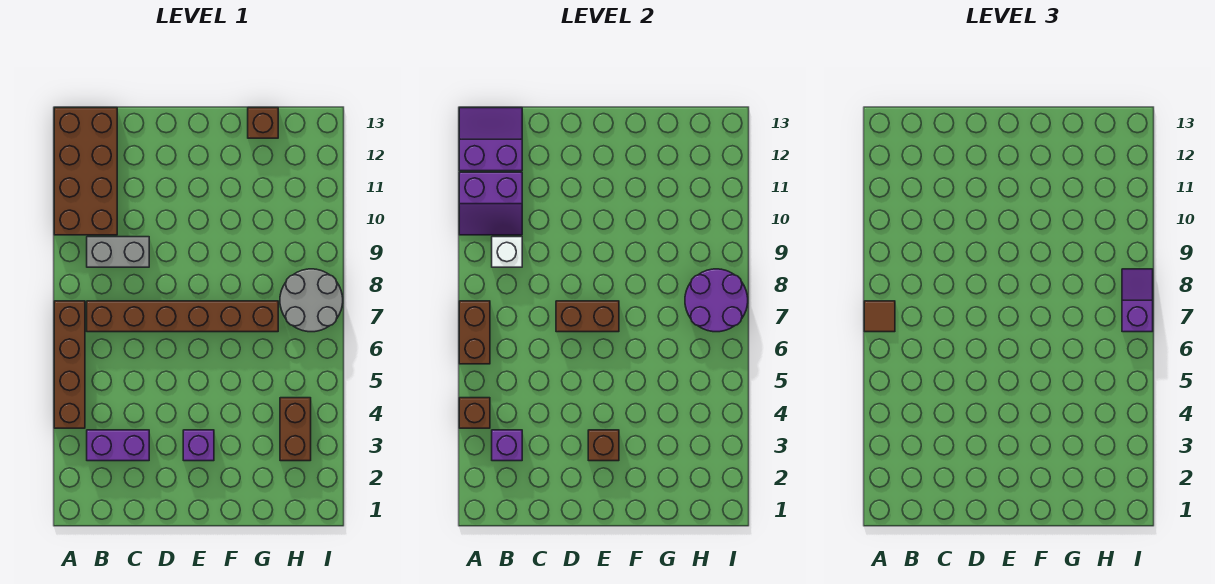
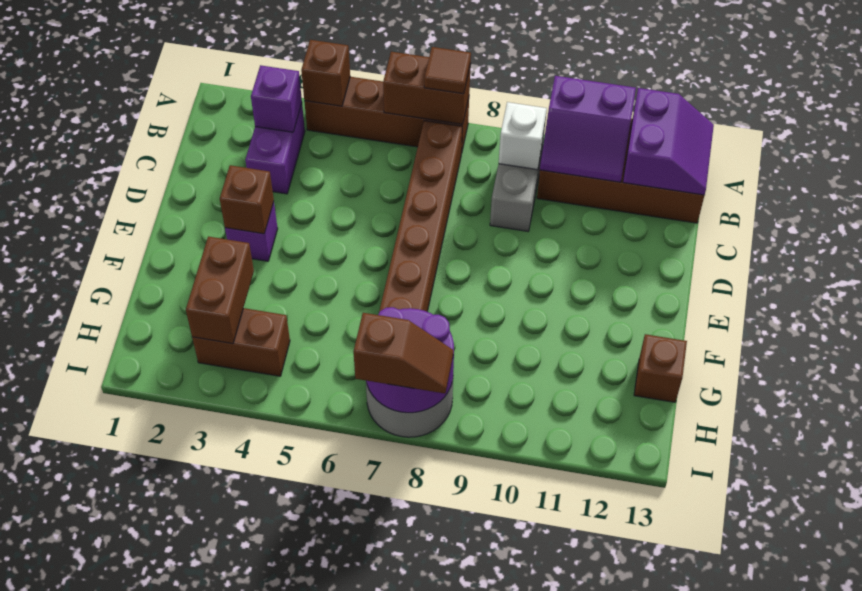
purple slope A10:B11 level 2 top 11 -> purple slope A10:B11 level 2 top A
brown brick D7:E7 level 2 -> brown brick G3:H3 level 2
purple slope I7:I8 level 3 top 7 -> brown slope I7:I8 level 3 top 7

